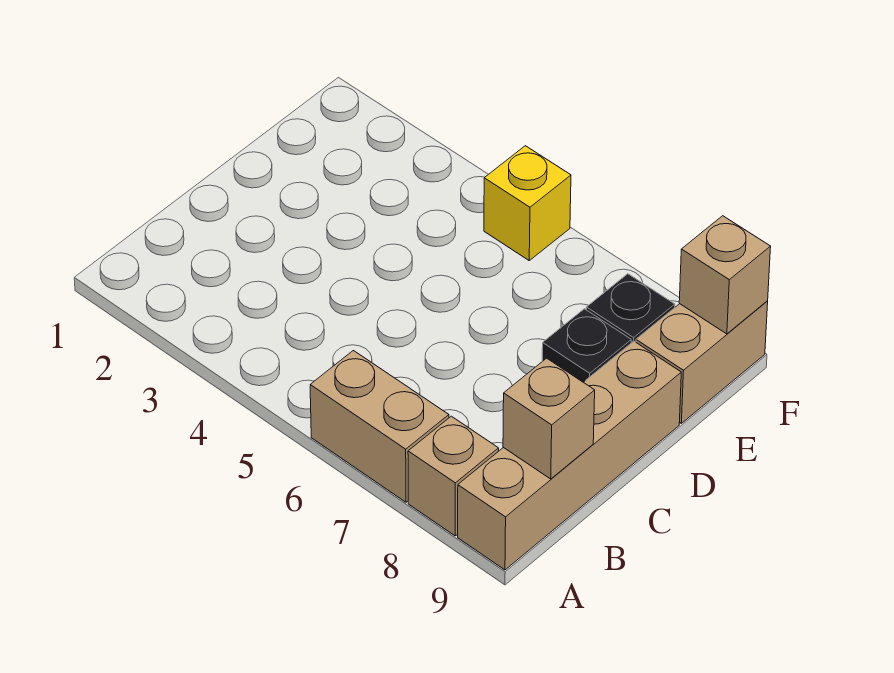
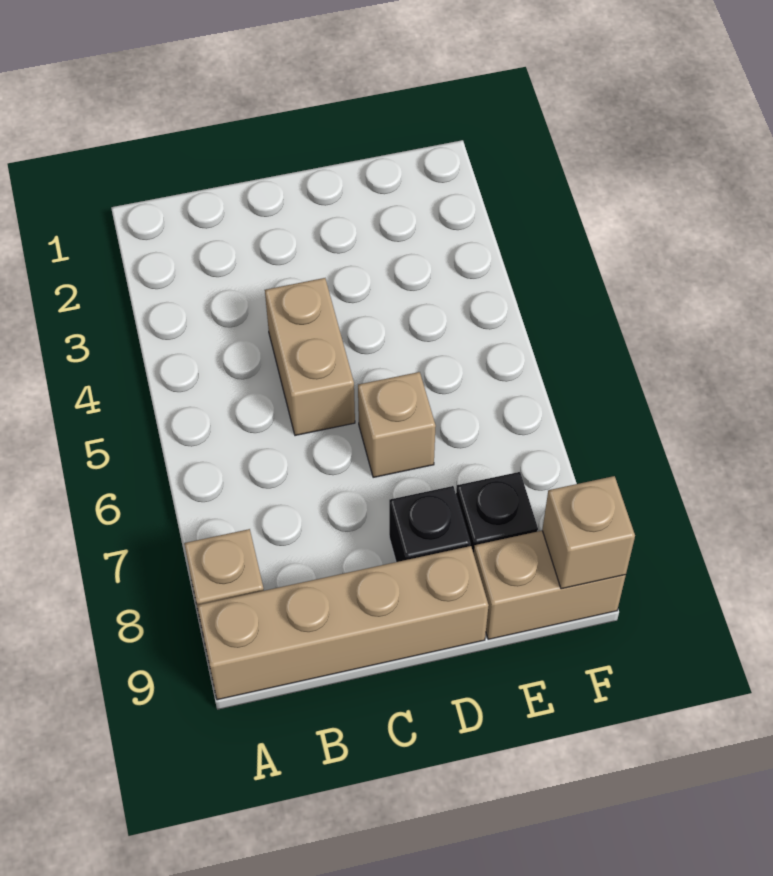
tan brick A6:A7 level 1 -> tan brick C4:C5 level 1
tan brick B9 level 2 -> tan brick D6 level 1
yellow brick F5 level 1 -> none

